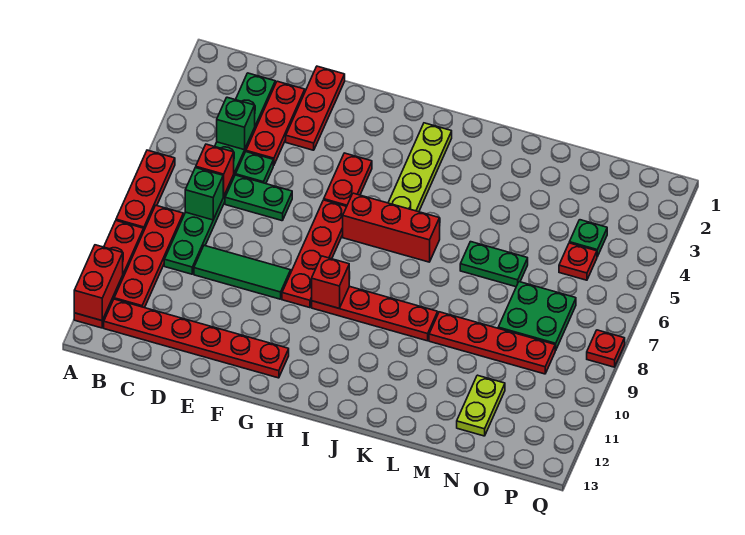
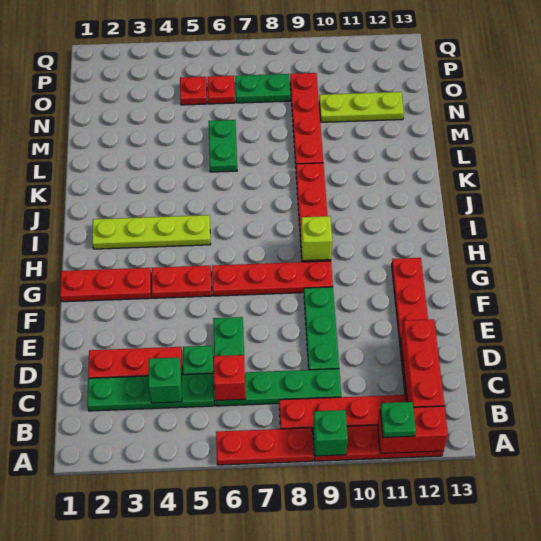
green brick C7 level 2 -> green brick A9 level 2
green tile D9:F9 level 1 -> green plate D9:F9 level 1
red plate E1:E3 level 1 -> red plate G1:G3 level 1
red brick H6:J6 level 1 -> red brick B12:D12 level 2
red brick H9 level 2 -> lime brick H9 level 2
green plate N7:O8 level 1 -> green plate O7:O8 level 1
lime plate N11:N12 level 1 -> lime plate N10:N12 level 1
green plate O4 level 1 -> green plate A11 level 3
red plate Q8 level 1 -> red plate O6 level 1

